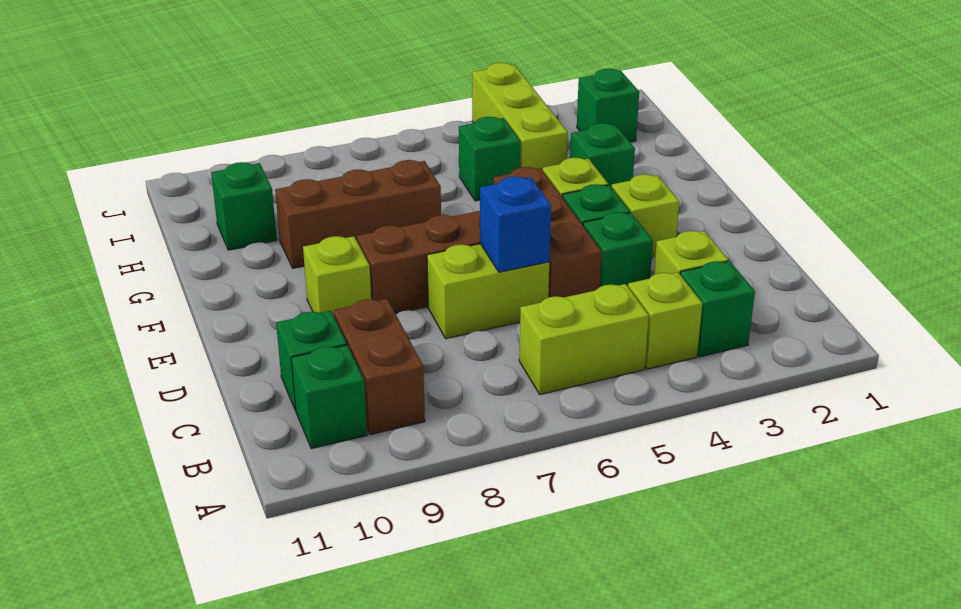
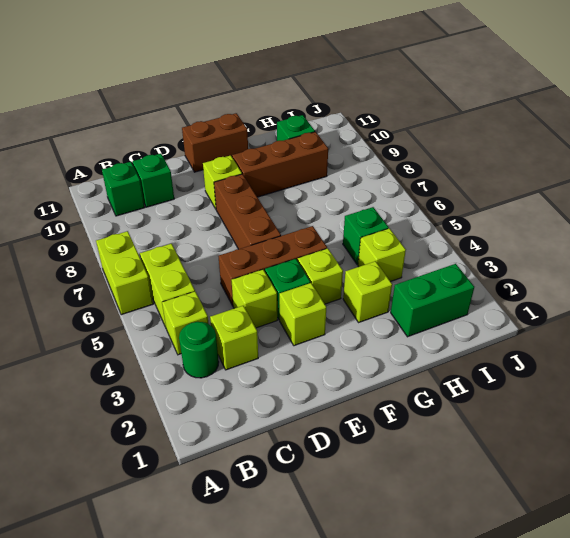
green brick B3 level 1 -> green round brick B3 level 1
brown brick B9:C9 level 1 -> brown brick E11:F11 level 1
green brick D4 level 1 -> lime brick D4 level 1
lime brick D6:D7 level 1 -> lime brick A6:A7 level 1
blue brick D6 level 2 -> none
green brick G3 level 1 -> lime brick G3 level 1
brown brick G7:G9 level 1 -> brown brick F9:H9 level 1
lime brick H4:J4 level 1 -> lime brick H4 level 1
green brick I2 level 1 -> green brick H2:I2 level 1

